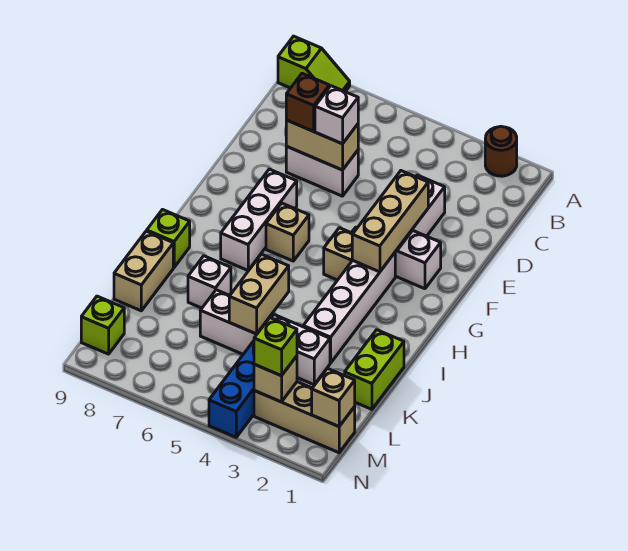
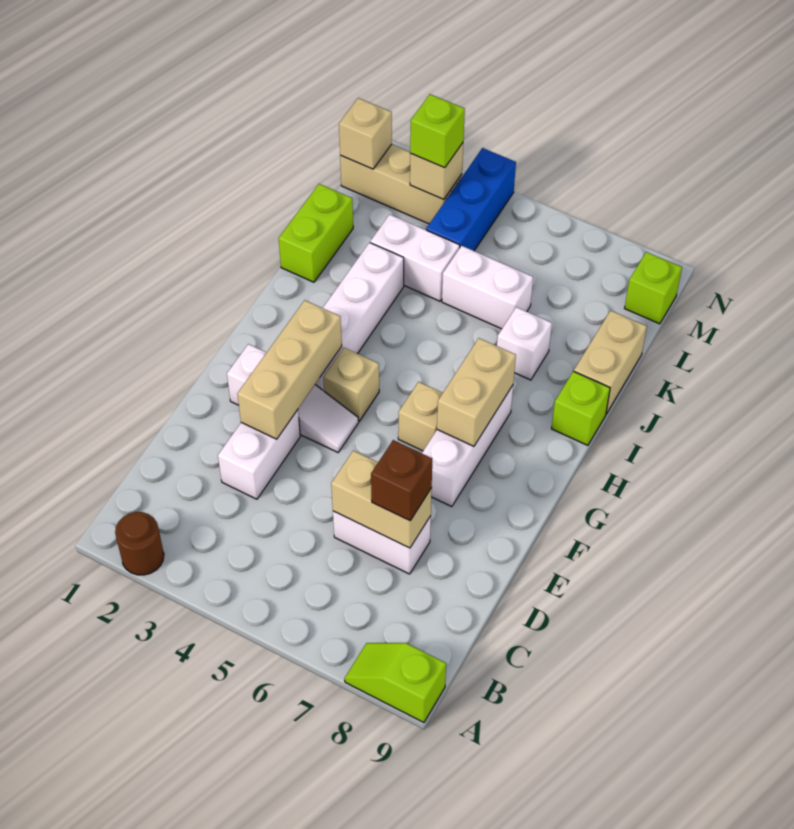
white brick D6 level 3 -> none
tan brick J5:K5 level 2 -> tan brick G7:H7 level 2

